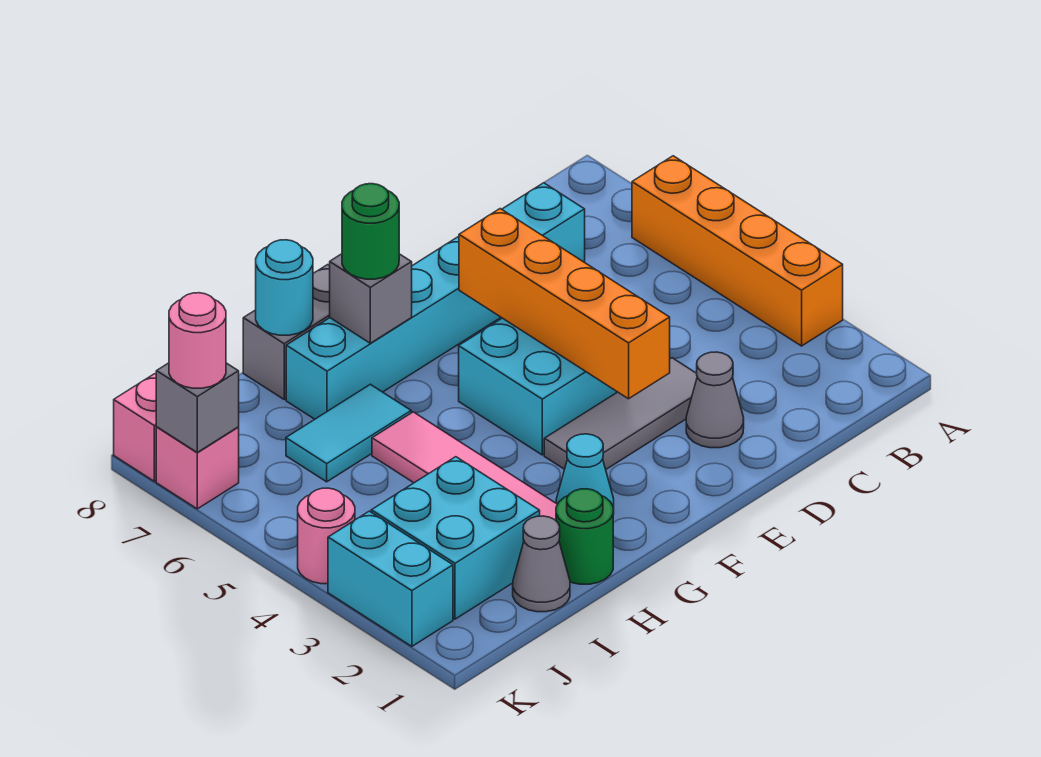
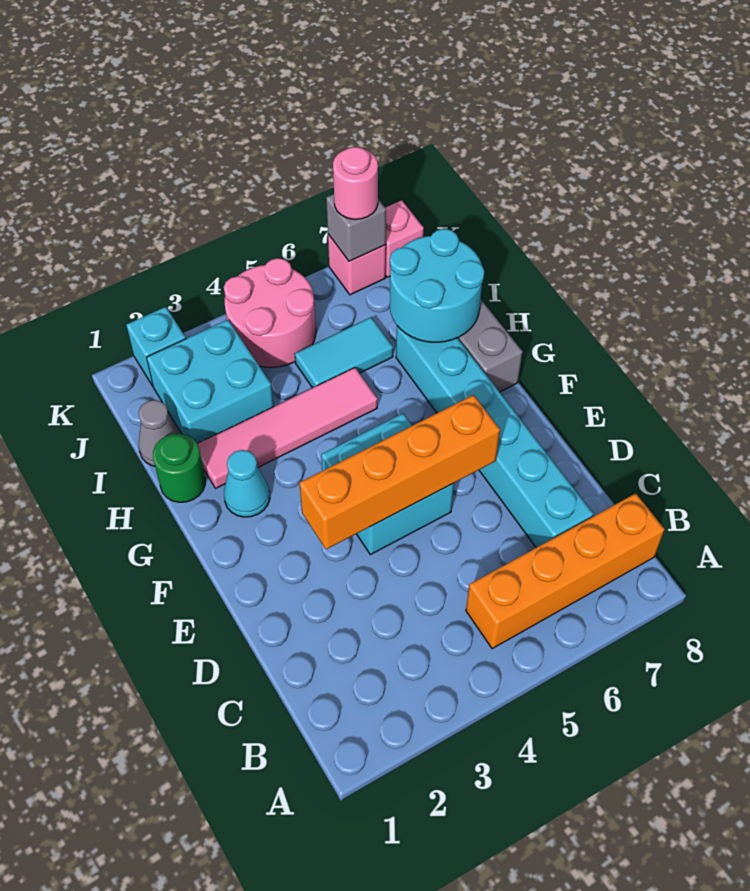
orange brick A3:A6 level 1 -> orange brick B5:B8 level 1
grey cone D2 level 1 -> none
grey tile D3:F3 level 1 -> none
grey brick G7 level 2 -> none
green round brick G7 level 3 -> none
cyan tile H6:I6 level 1 -> cyan tile I5:I6 level 1
cyan round brick H8 level 2 -> cyan round brick H7:I8 level 2
cyan brick K2:K3 level 1 -> cyan brick K2 level 1
pink round brick K4 level 1 -> pink round brick J4:K5 level 1

